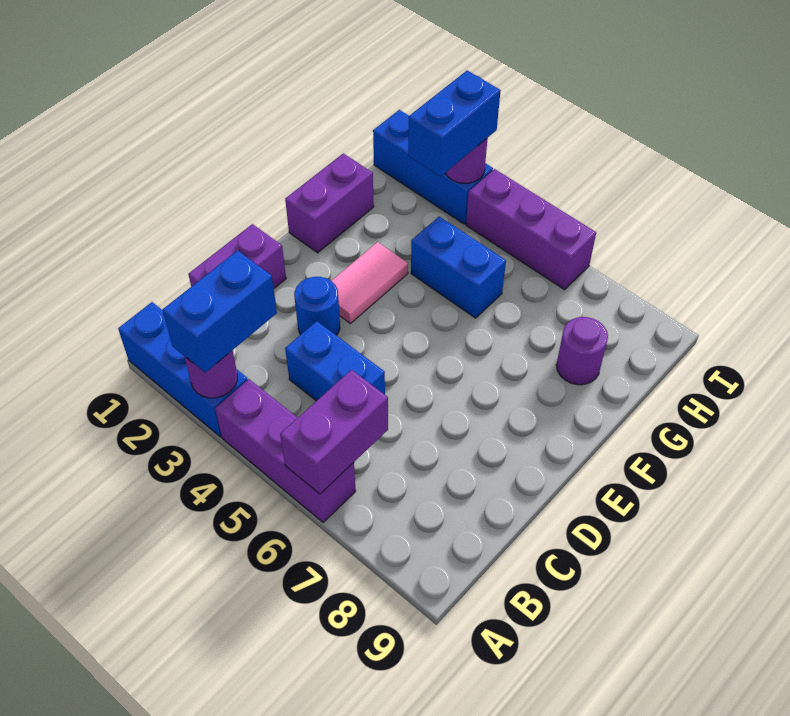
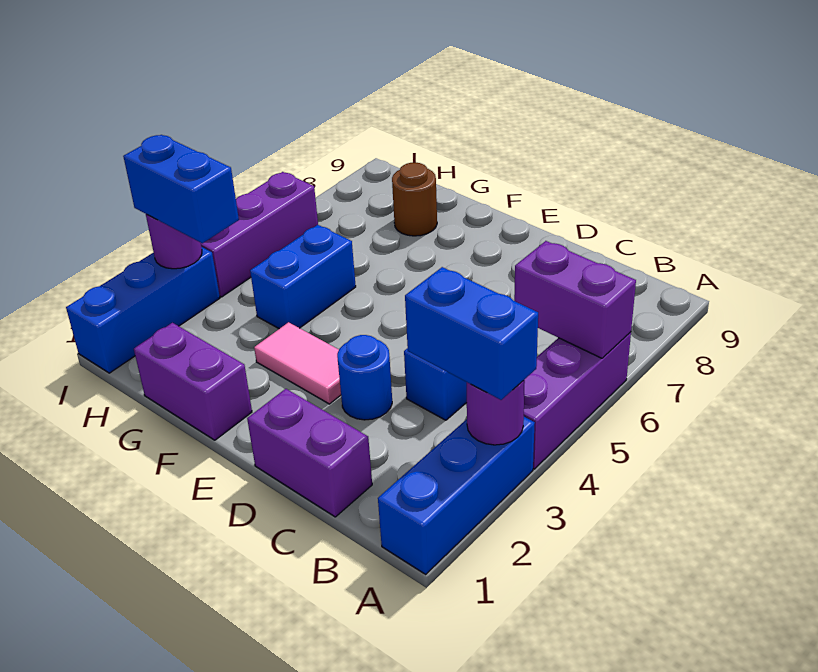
purple round brick G8 level 1 -> brown round brick G8 level 1

